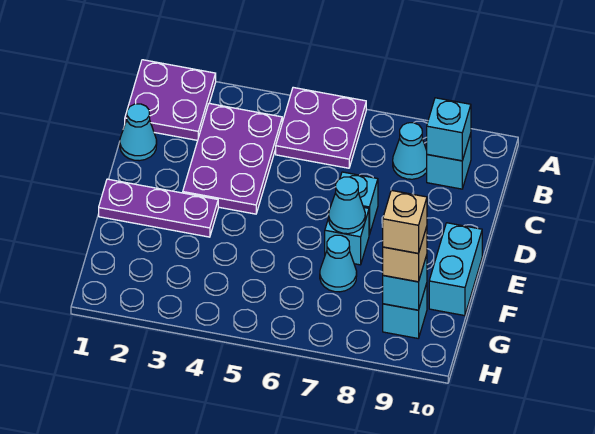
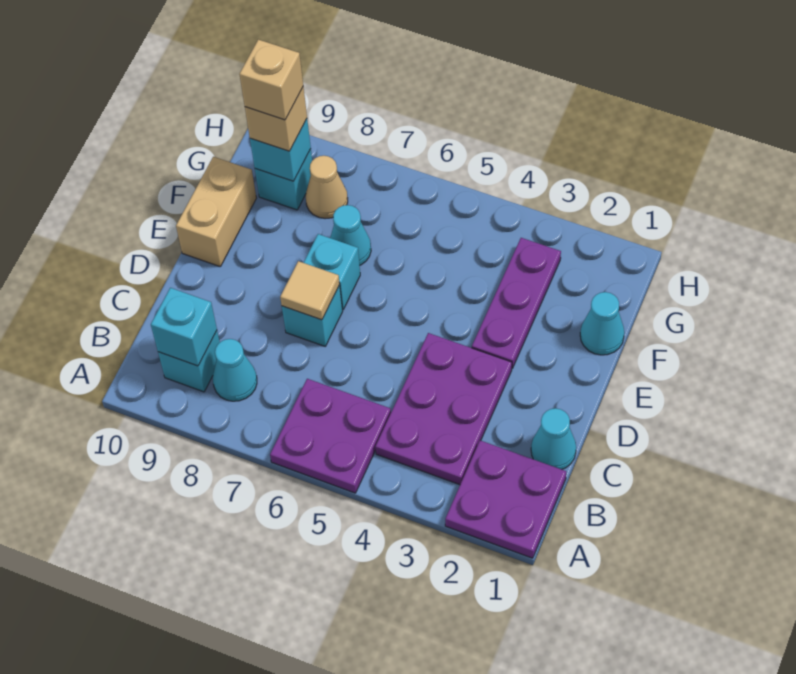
none -> tan tile D7 level 2
purple plate E1:E3 level 1 -> purple plate E3:G3 level 1
cyan cone E7 level 2 -> cyan cone F1 level 1
cyan brick E10:F10 level 1 -> tan brick E10:F10 level 1
none -> tan cone G8 level 1

